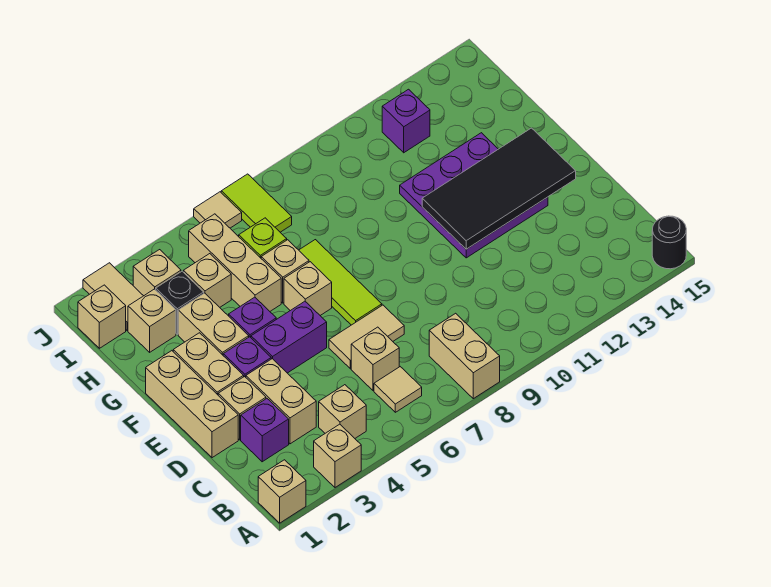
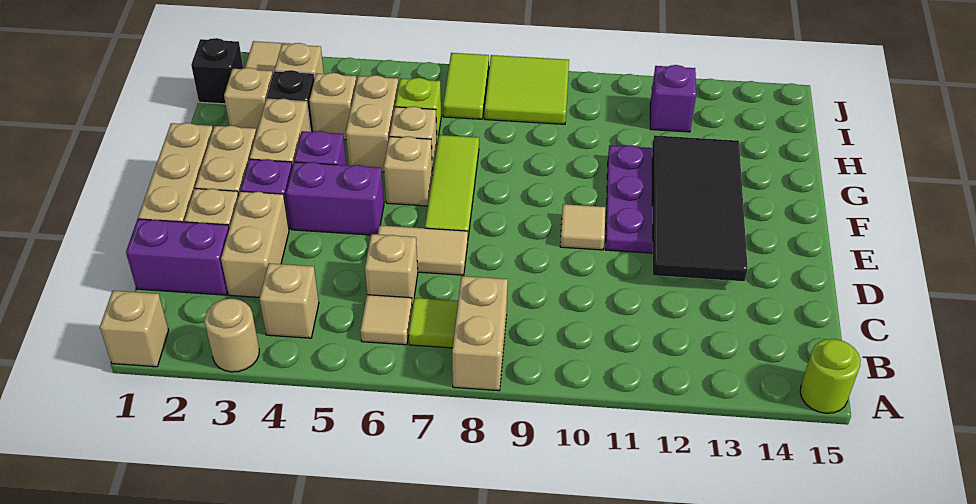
tan brick A3 level 1 -> tan round brick A3 level 1
black round brick A15 level 1 -> lime round brick A15 level 1
none -> lime tile B7 level 1
purple brick C2 level 1 -> purple brick C1:C2 level 1
black tile E11:F14 level 2 -> black tile D12:G13 level 2
tan brick G5:I5 level 1 -> tan brick G5:H5 level 1
tan brick I1 level 1 -> black brick I1 level 1
none -> lime tile I8:J9 level 1
tan tile J6 level 1 -> tan tile E10 level 1

